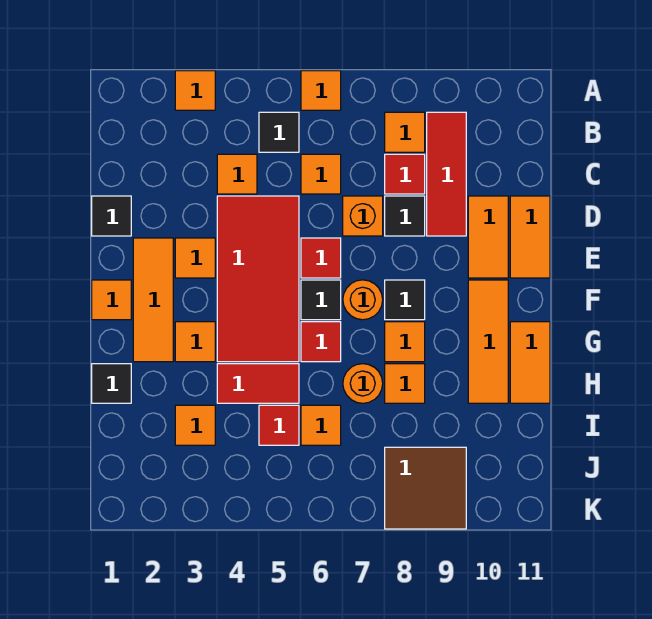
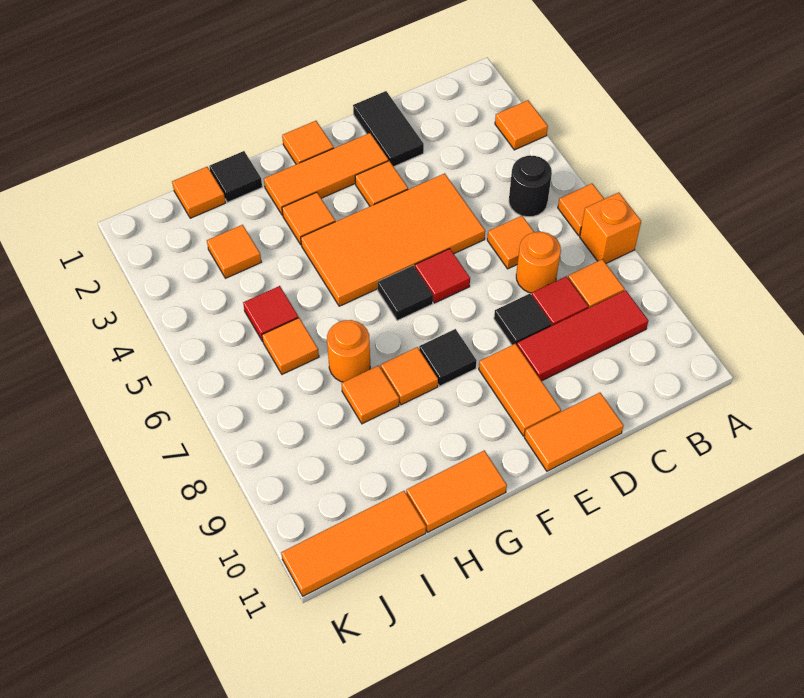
black tile B5 level 1 -> black round brick B5 level 1
orange tile C4 level 1 -> orange tile I1 level 1
black tile D1 level 1 -> black tile D1:D2 level 1
red tile D4:G5 level 1 -> orange tile D4:G5 level 1
orange brick D7 level 1 -> orange brick A7 level 1
orange tile D10:E10 level 1 -> orange tile E9:E10 level 1
orange round brick F7 level 1 -> orange round brick C7 level 1
orange tile F10:H10 level 1 -> orange tile I11:K11 level 1
red tile G6 level 1 -> none
red tile H4:H5 level 1 -> none
brown tile J8:K9 level 1 -> none

